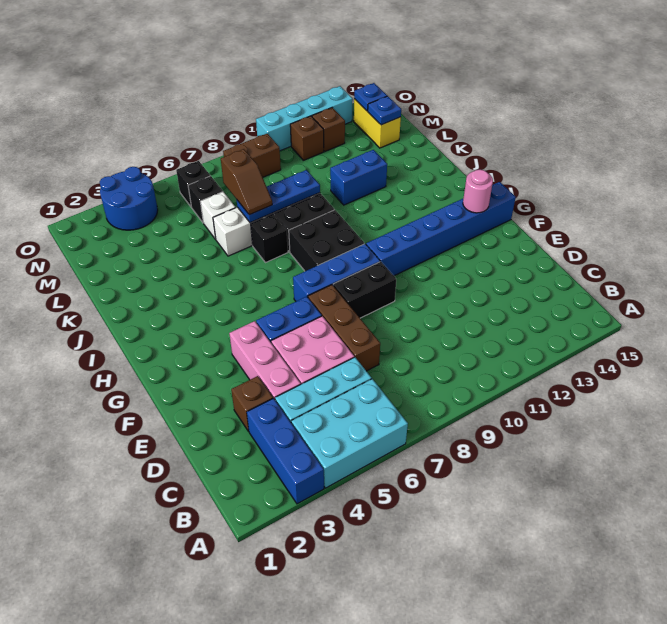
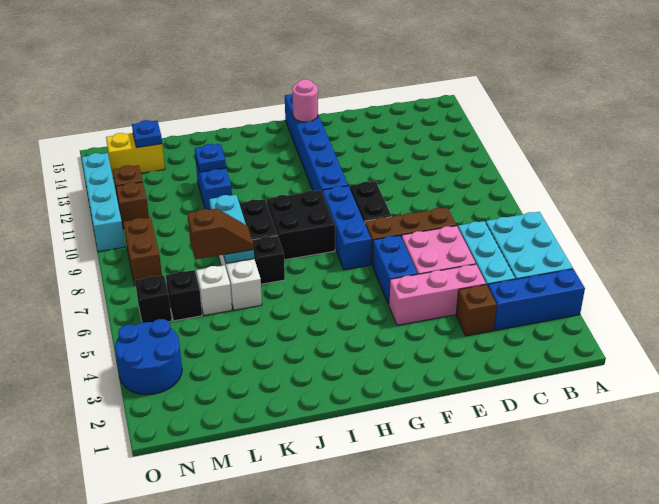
blue plate K7:K9 level 2 -> cyan plate K7:K9 level 2
blue plate N14 level 2 -> blue plate K12 level 2

